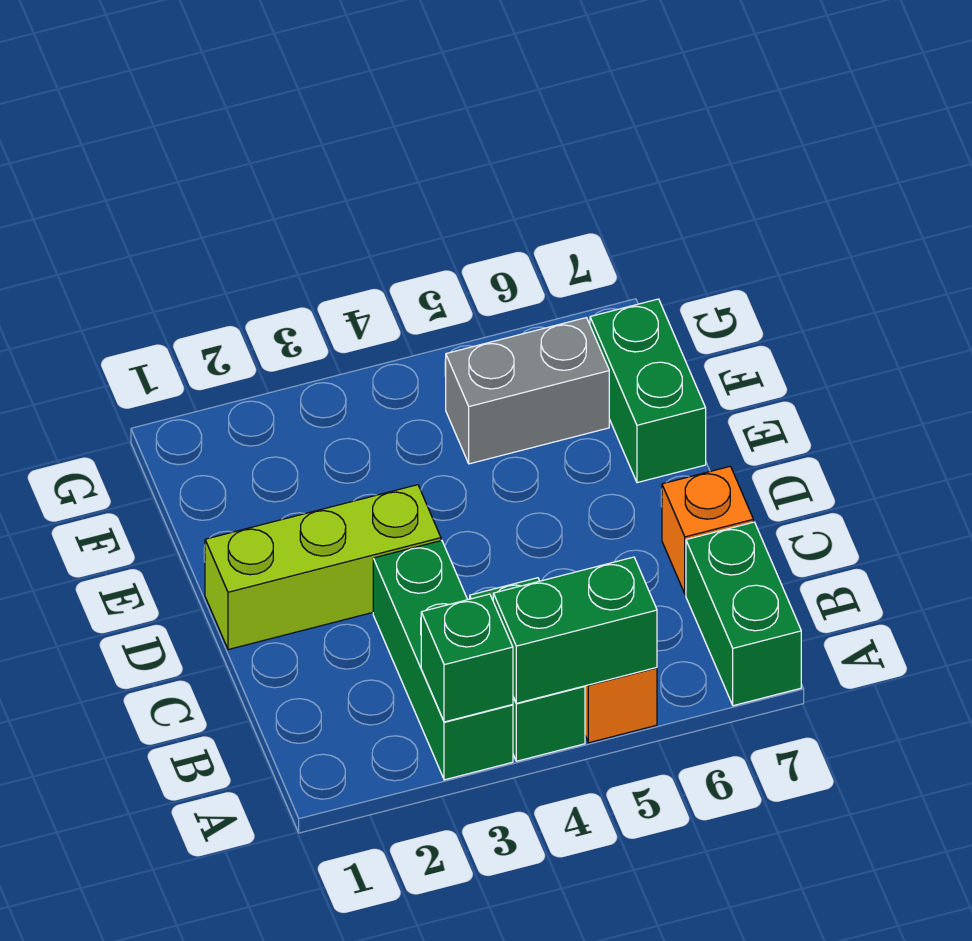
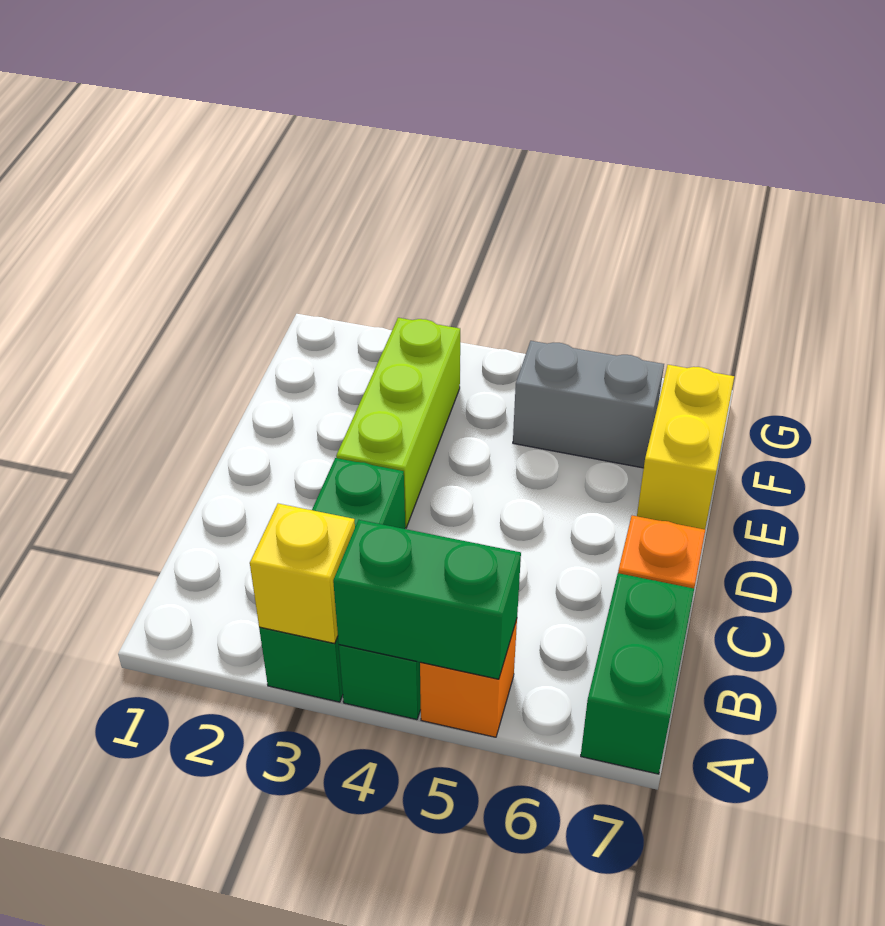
green brick A3 level 2 -> yellow brick A3 level 2
lime brick D1:D3 level 1 -> lime brick D3:F3 level 1
green brick E7:F7 level 1 -> yellow brick E7:F7 level 1

